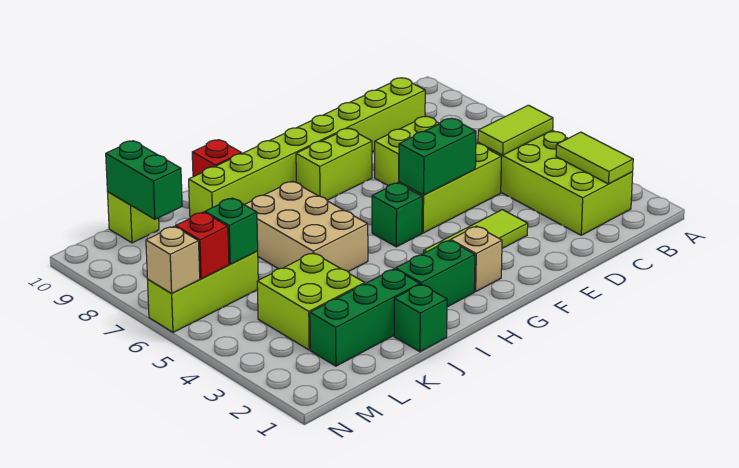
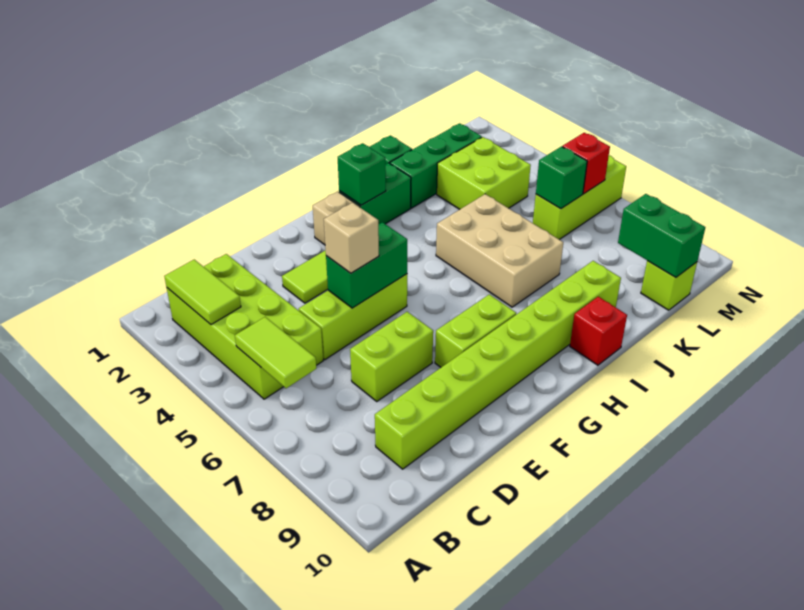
lime tile B5:C5 level 2 -> lime tile B5:B6 level 2
green brick G5 level 1 -> green brick H2 level 2
tan brick N6 level 2 -> tan brick E5 level 3

